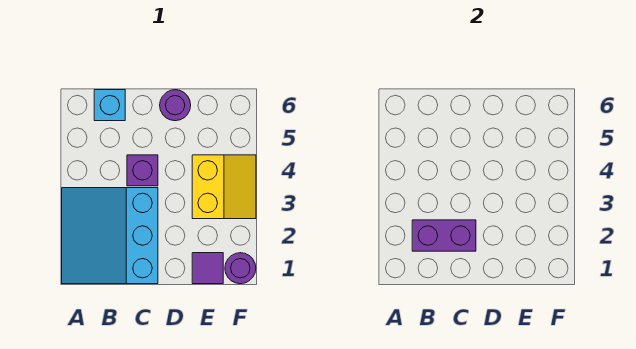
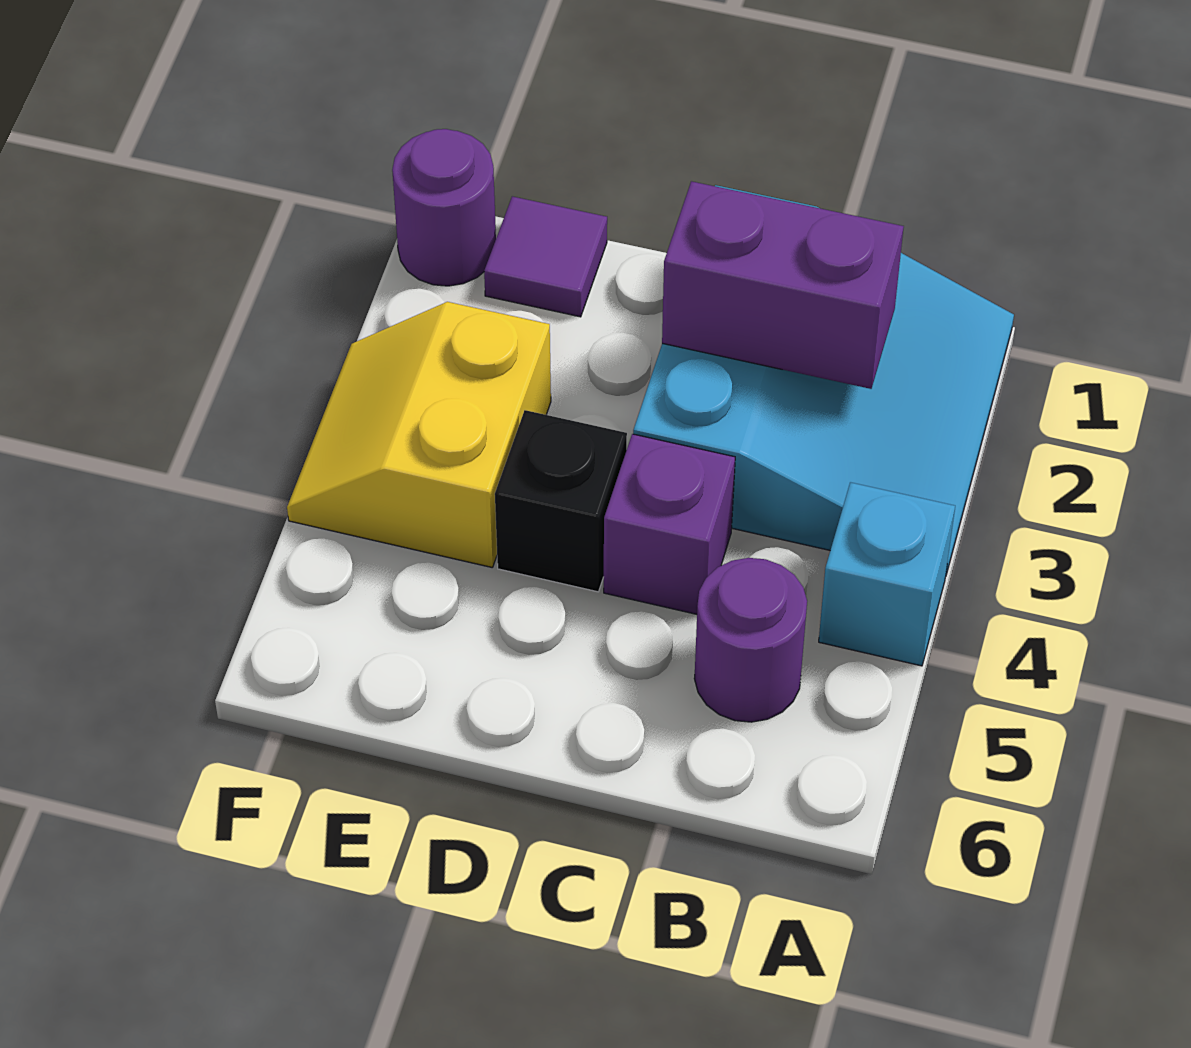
cyan brick B6 level 1 -> cyan brick A4 level 1
none -> black brick D4 level 1
purple round brick D6 level 1 -> purple round brick B5 level 1

